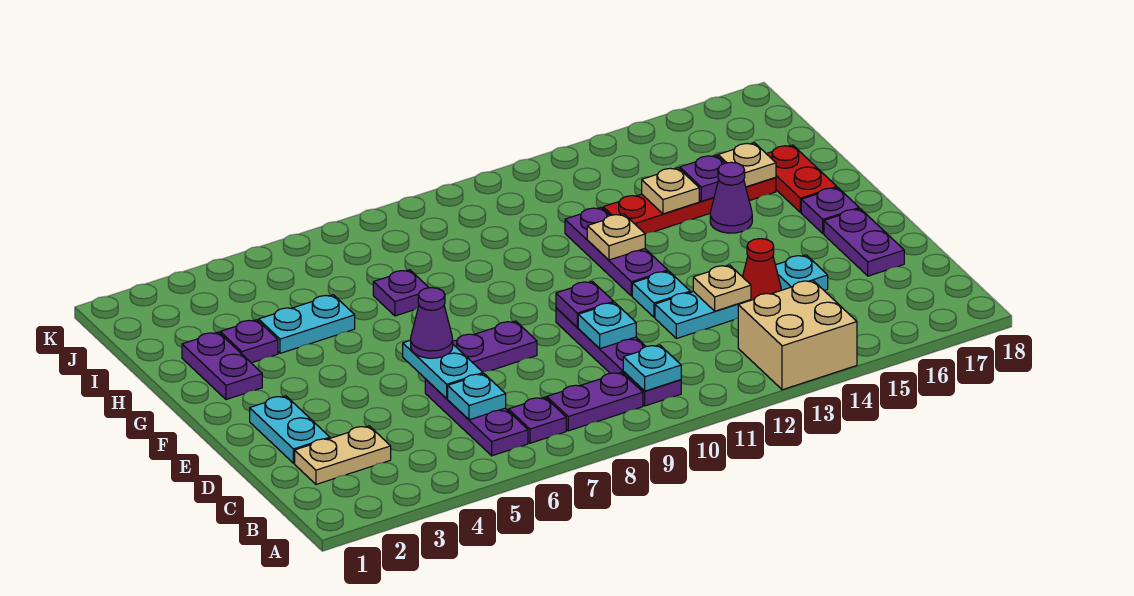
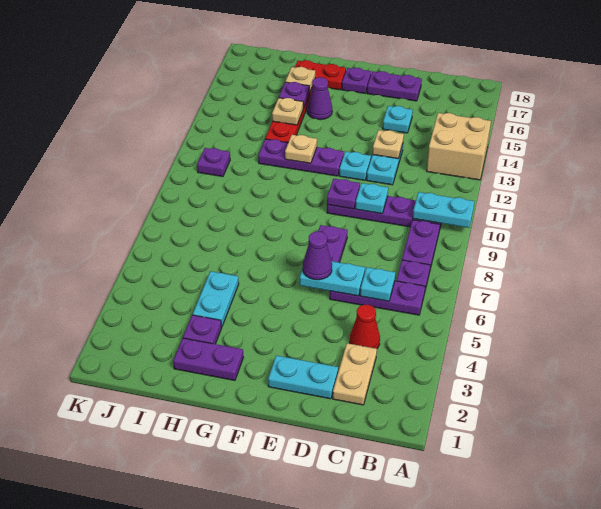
cyan plate B10 level 2 -> cyan plate A10:B10 level 2
red cone D14 level 1 -> red cone C4 level 1
purple plate H7 level 1 -> purple plate J11 level 1

